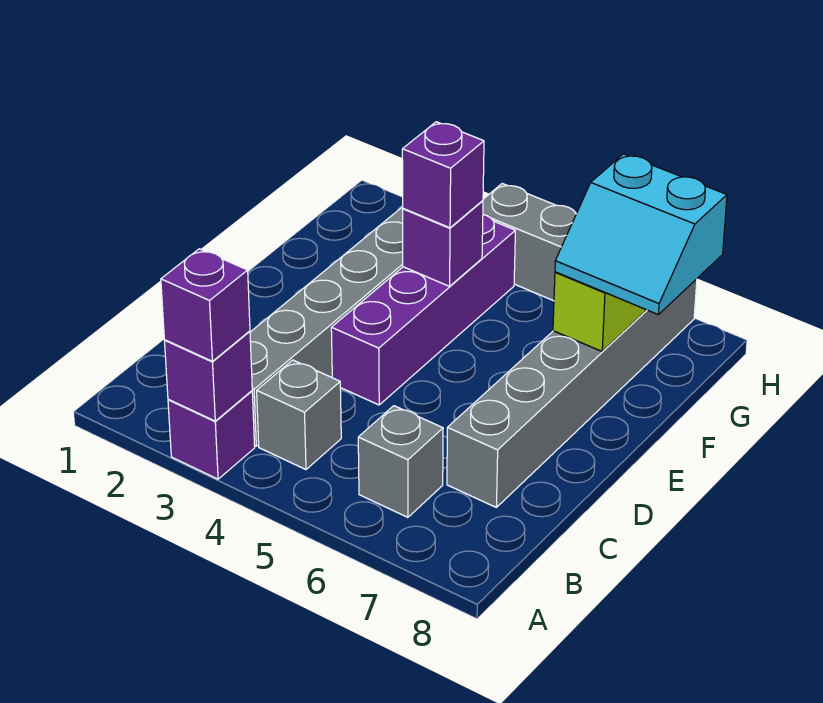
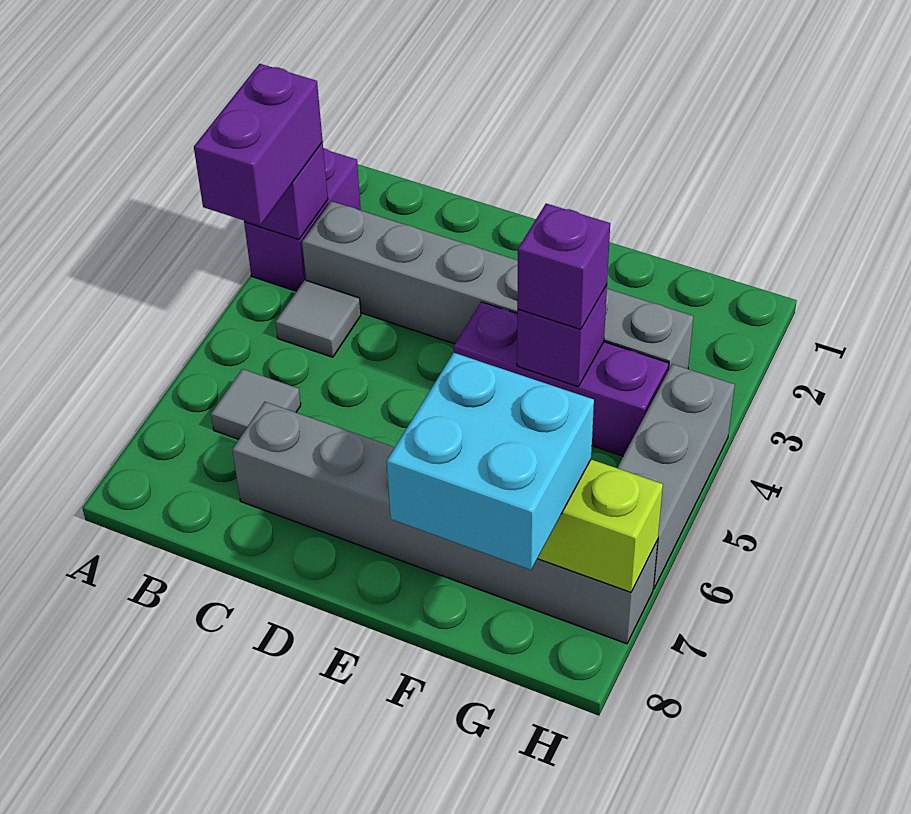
purple brick A3 level 1 -> purple brick A2:A3 level 1
purple brick A3 level 3 -> purple brick A3:A4 level 3
grey brick B4 level 1 -> grey tile B4 level 1
grey brick B6 level 1 -> grey tile B6 level 1
purple brick D4:G4 level 1 -> purple brick E4:G4 level 1
cyan slope F7:G8 level 3 top G -> cyan brick F7:G8 level 3

